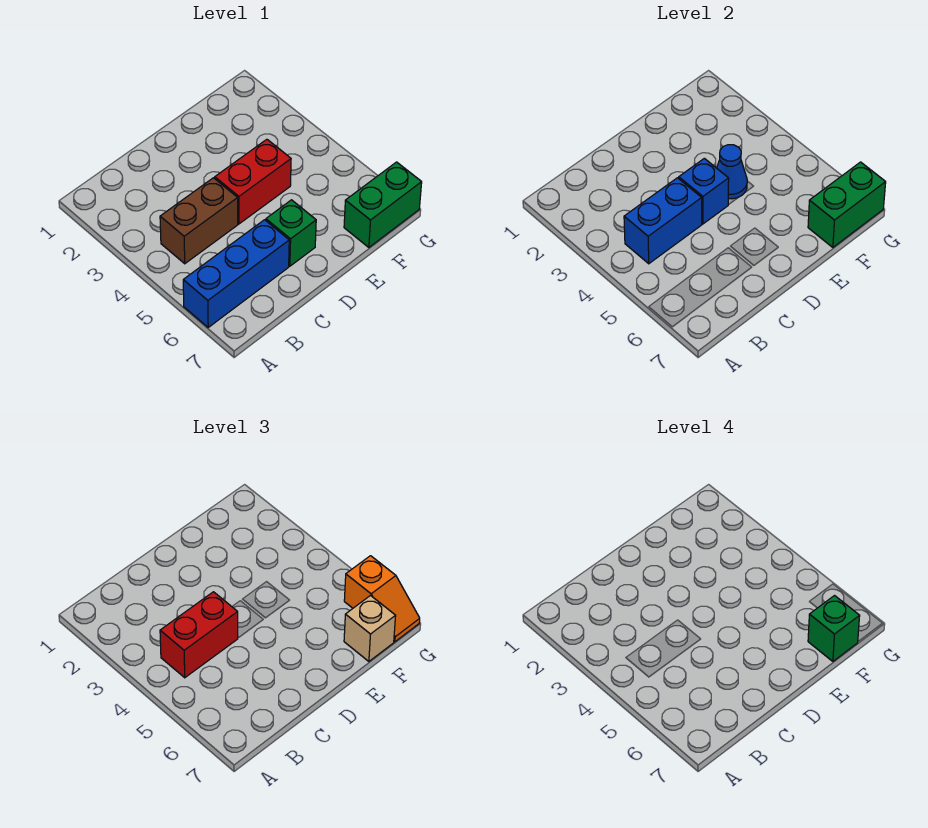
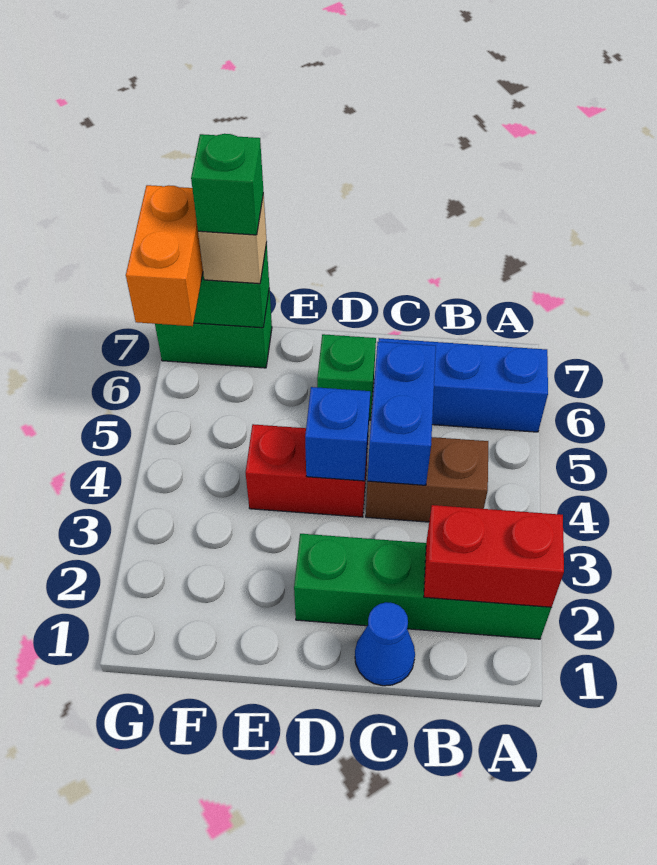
none -> green brick A2:D2 level 1
blue brick B4:C4 level 2 -> blue brick C4:C5 level 2
red brick B4:C4 level 3 -> red brick A2:B2 level 2
blue cone E4 level 2 -> blue cone C1 level 1
orange slope G6:G7 level 3 top 6 -> orange brick G6:G7 level 3

